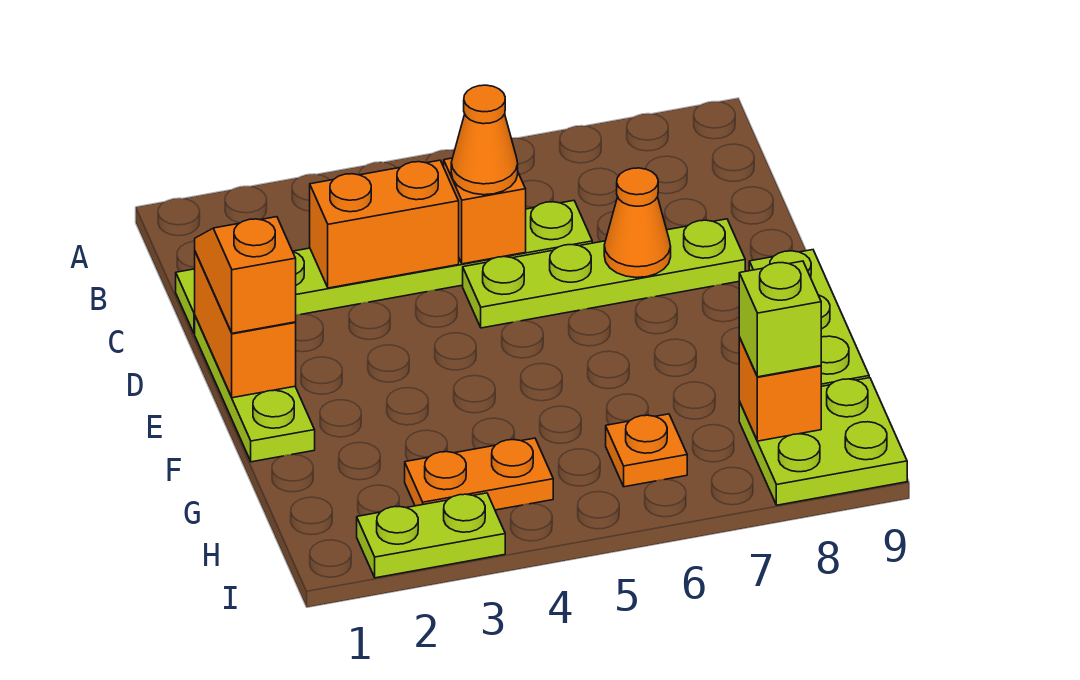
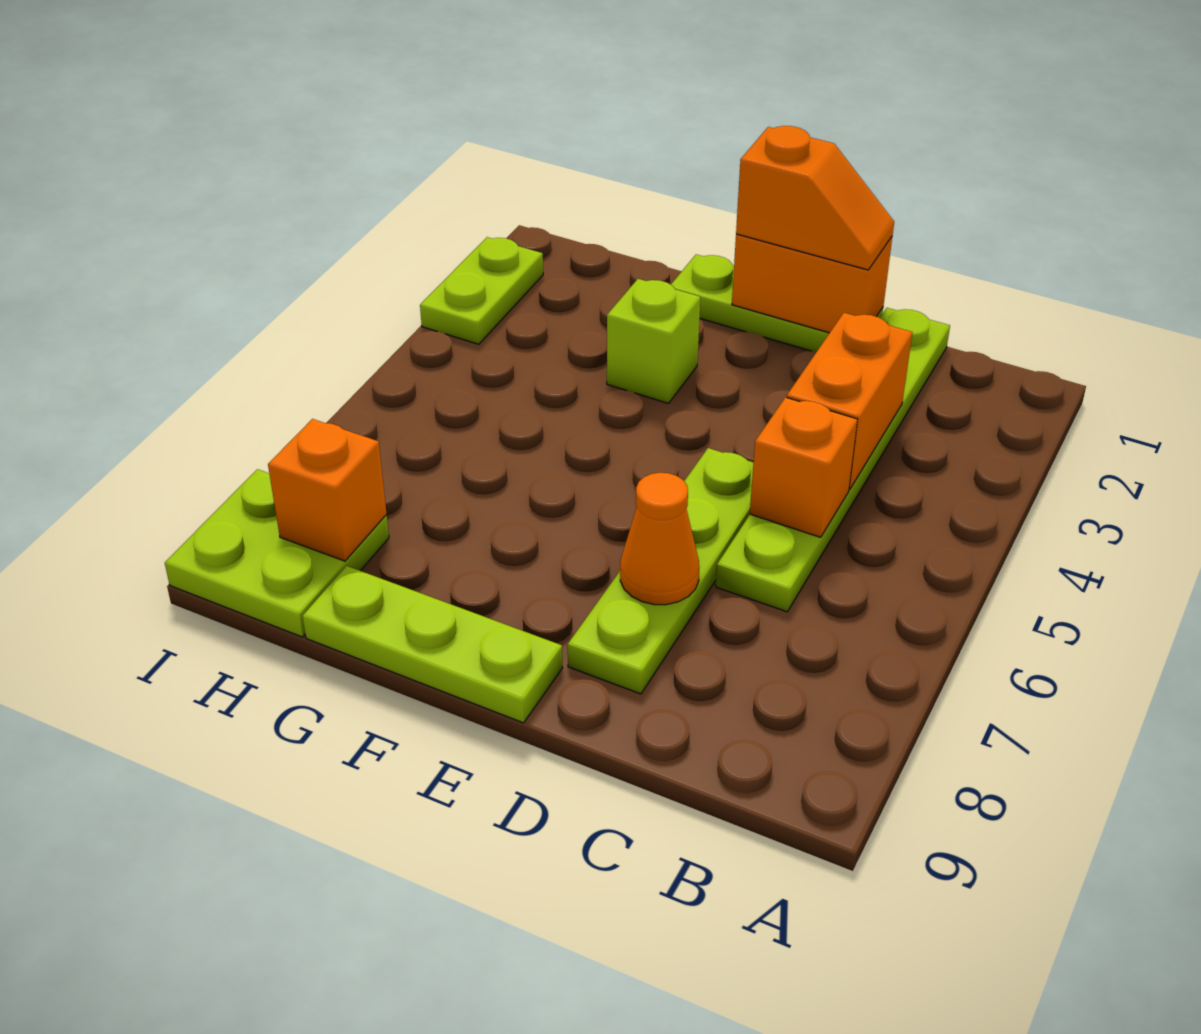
orange cone C5 level 3 -> none
orange plate H3:H4 level 1 -> none
orange plate H6 level 1 -> none
lime brick H8 level 3 -> lime brick F3 level 1

